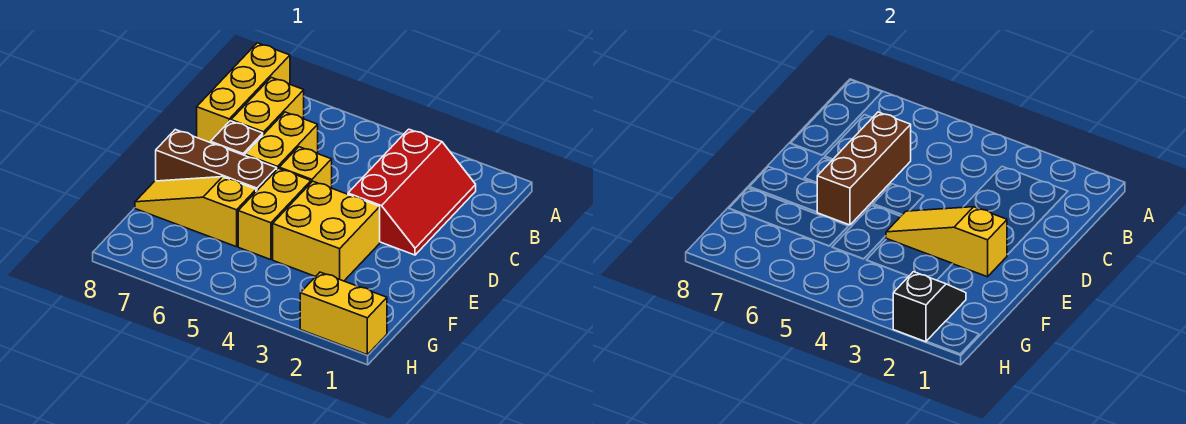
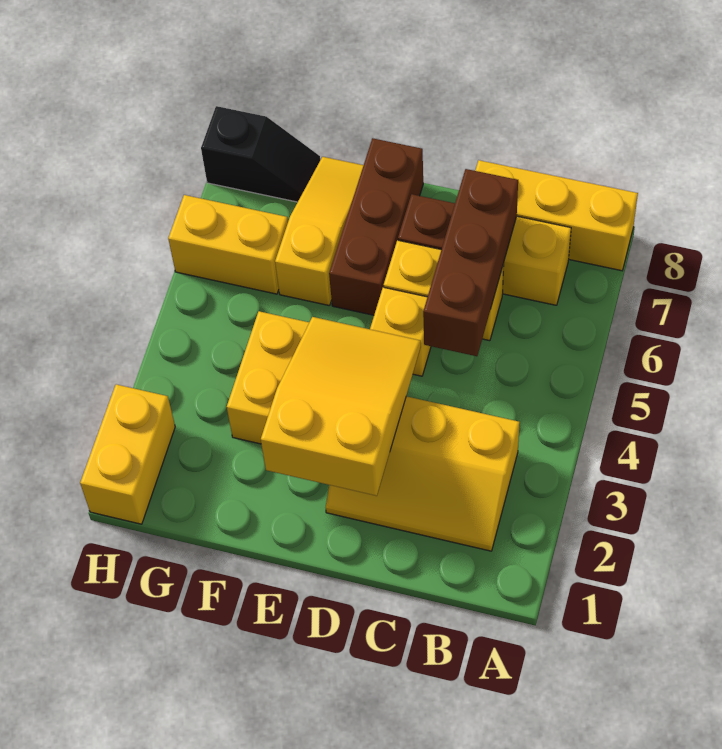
red slope B2:D3 level 1 top 3 -> yellow slope B2:D3 level 1 top 3
brown brick C6:E6 level 2 -> brown brick C5:C7 level 2
yellow slope E2:E4 level 2 top 2 -> yellow slope D2:E4 level 2 top 2
yellow brick E5:F5 level 1 -> yellow brick G6:H6 level 1
black slope G2:H2 level 2 top H -> black slope G8:H8 level 1 top H

